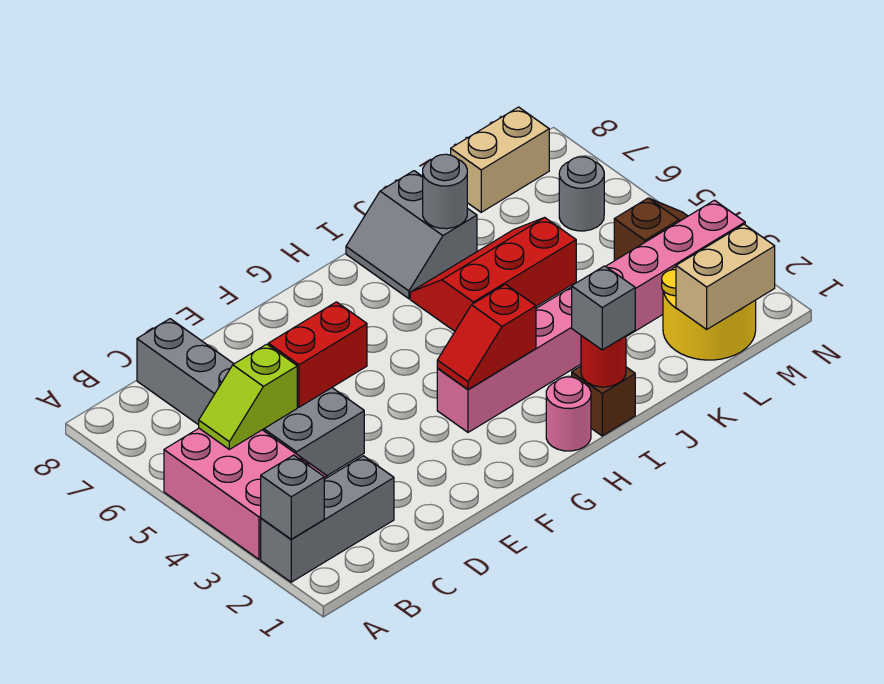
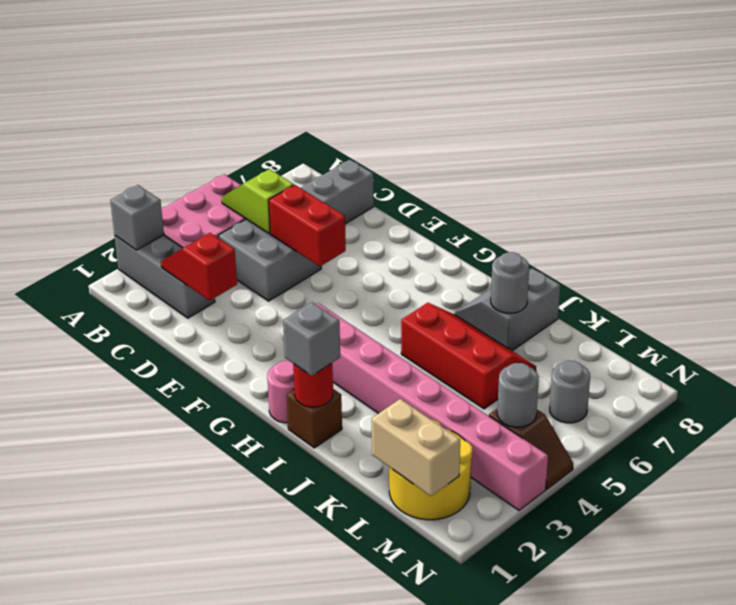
red slope G3:H3 level 2 top H -> red slope C2:D2 level 2 top D
tan brick L8:M8 level 1 -> none
none -> grey round brick M4 level 2

